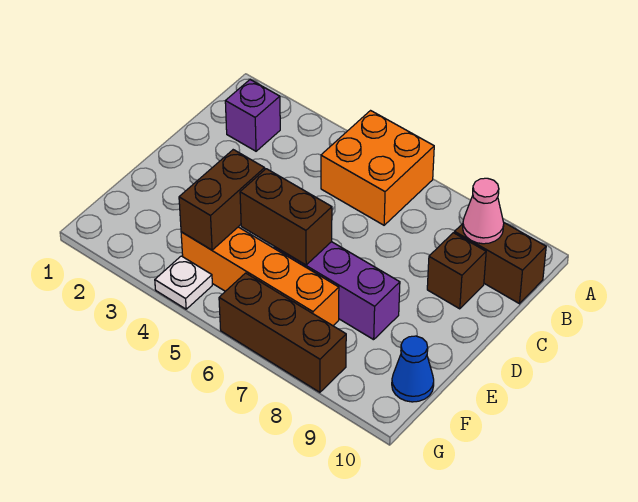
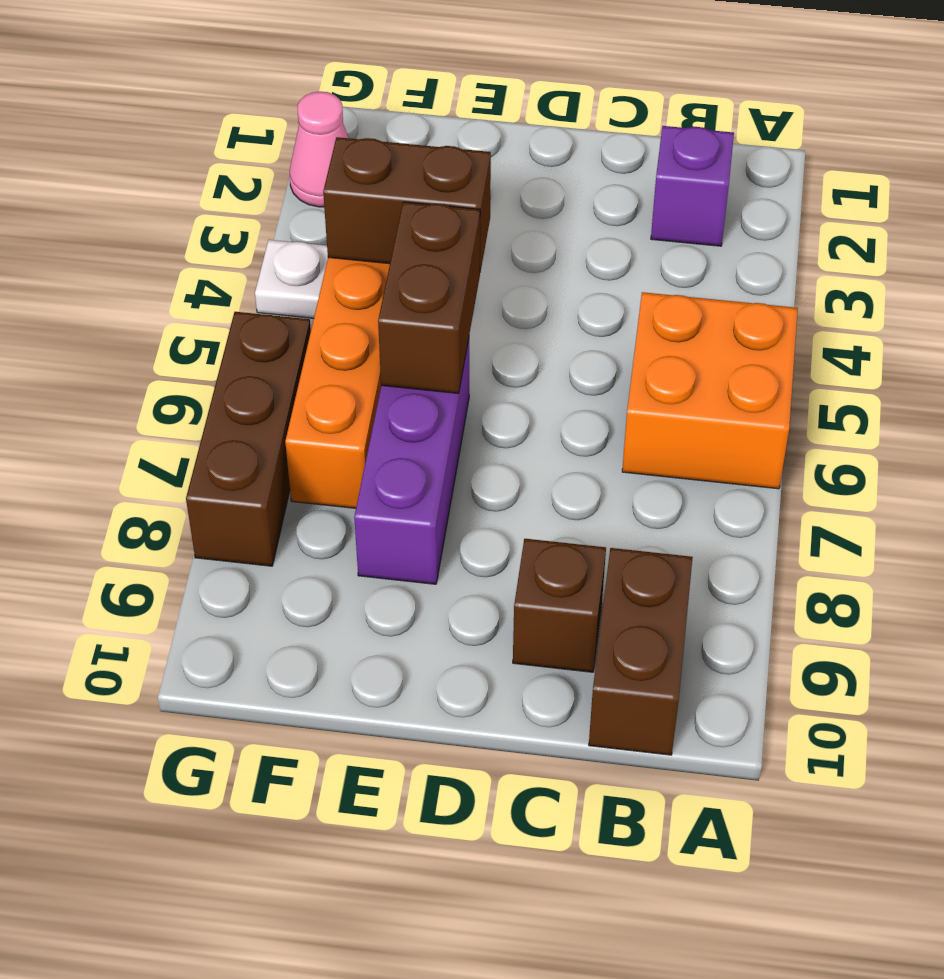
pink cone B9 level 2 -> pink cone G2 level 1
blue cone F10 level 1 -> none

